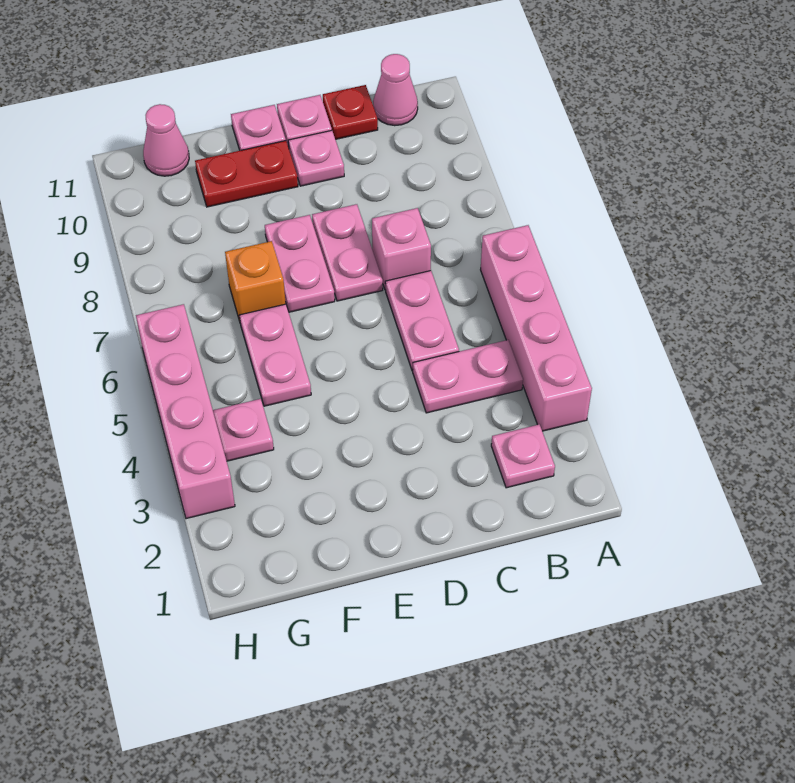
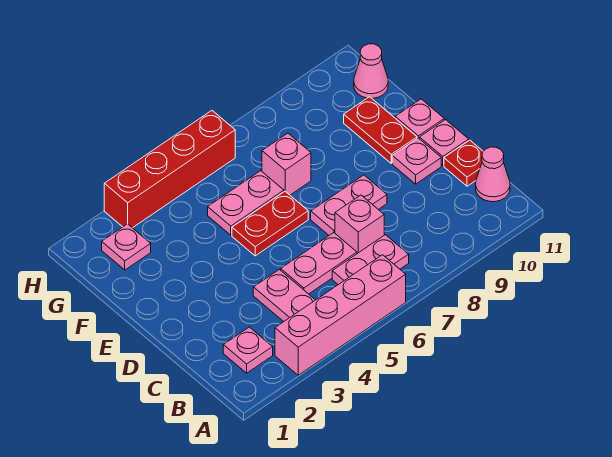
none -> red plate E5:E6 level 1
pink plate E7:E8 level 1 -> pink plate B6:B7 level 1
orange brick F7 level 1 -> pink brick F7 level 1
pink plate G4 level 1 -> pink plate G2 level 1
pink brick H3:H6 level 1 -> red brick H3:H6 level 1

